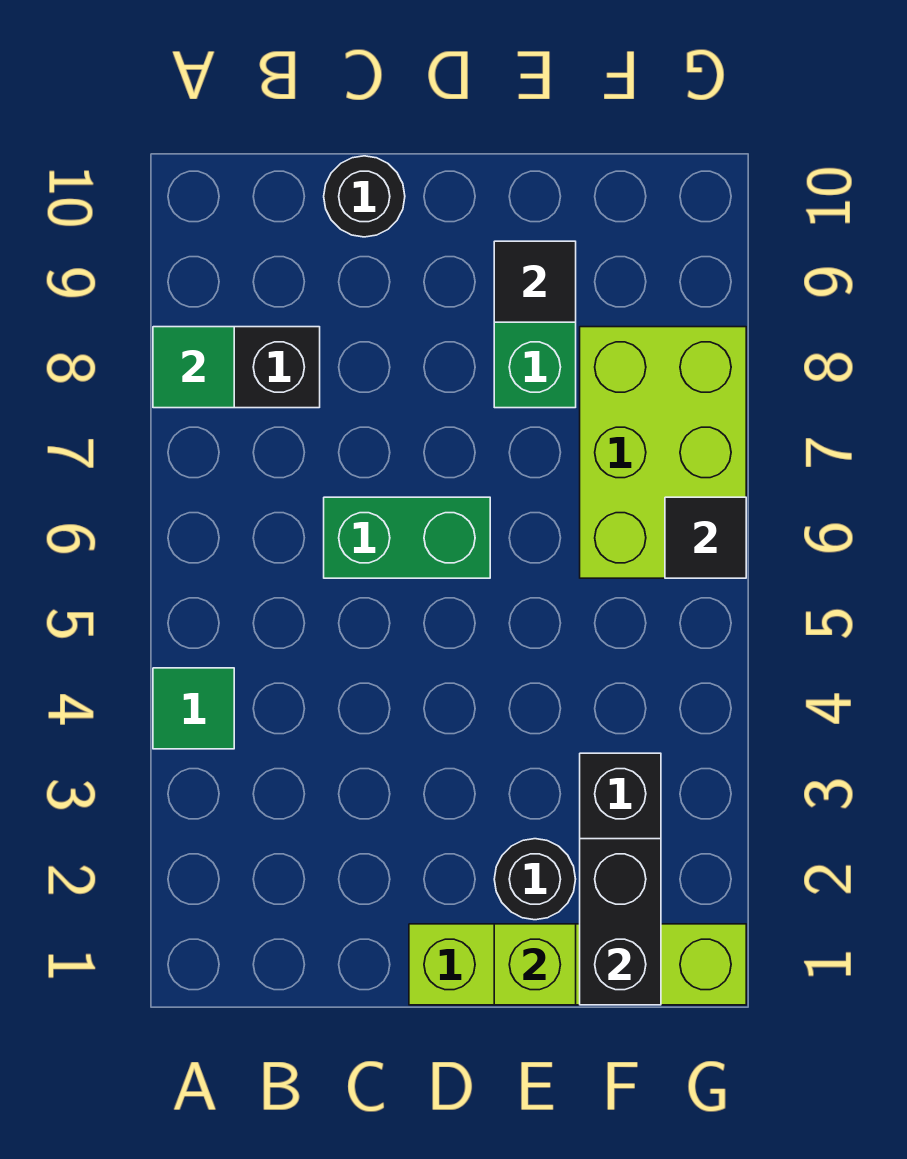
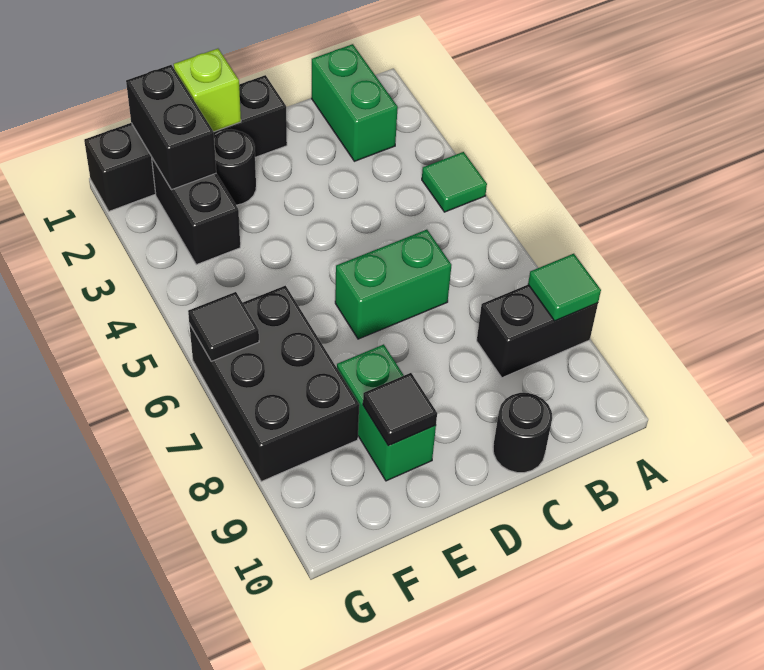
none -> green brick B1:B2 level 1
lime brick D1:G1 level 1 -> black brick D1:G1 level 1
lime brick F6:G8 level 1 -> black brick F6:G8 level 1

